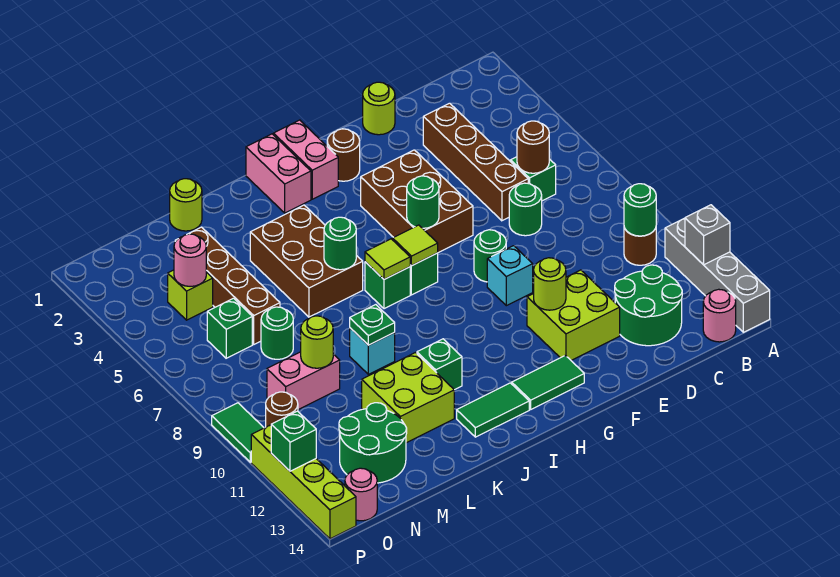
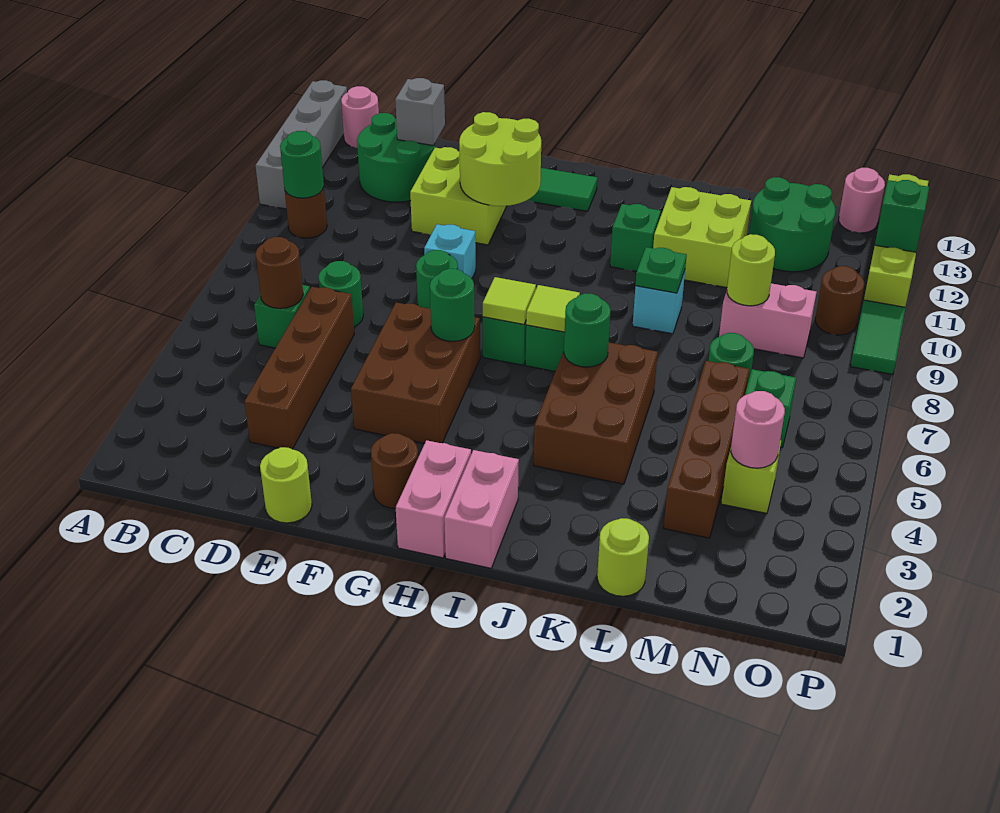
grey brick A12 level 2 -> grey brick D13 level 2
lime round brick F11 level 2 -> lime round brick F11:G12 level 2
green tile I13:J13 level 1 -> none

